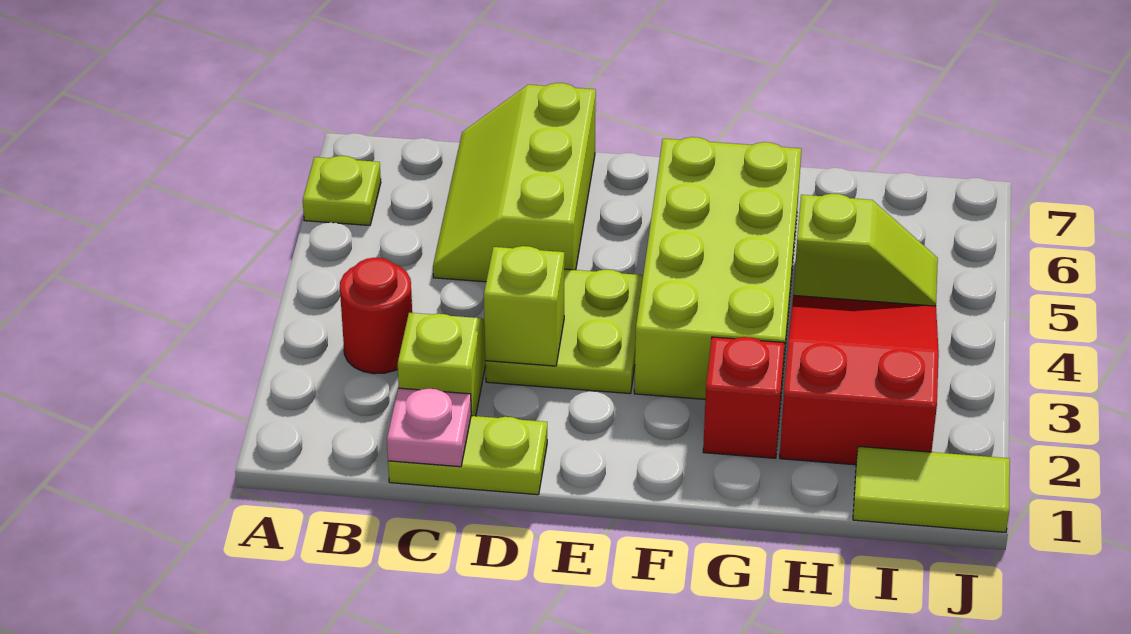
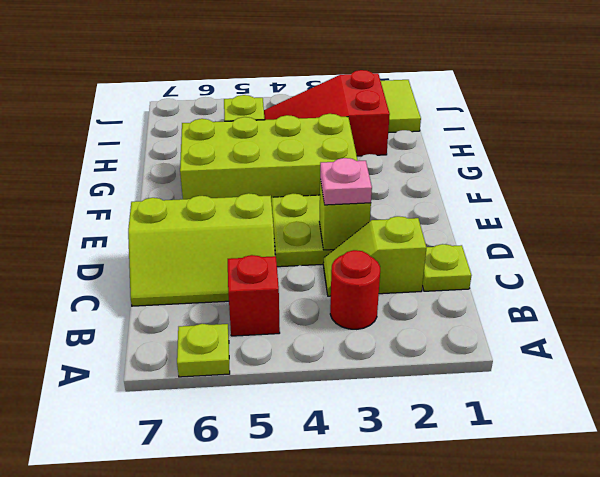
lime plate C1:D1 level 1 -> lime plate C1 level 1
pink plate C1 level 2 -> pink plate D3 level 3
red brick G2 level 1 -> red brick B5 level 1

